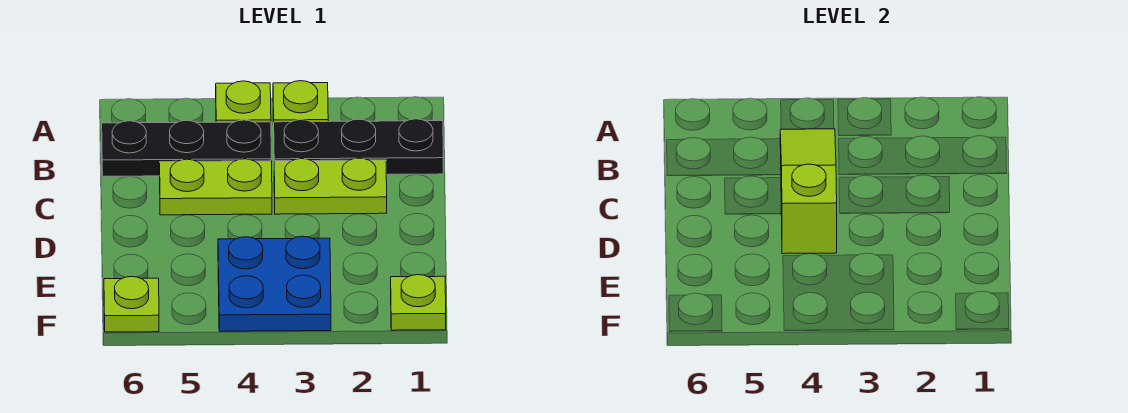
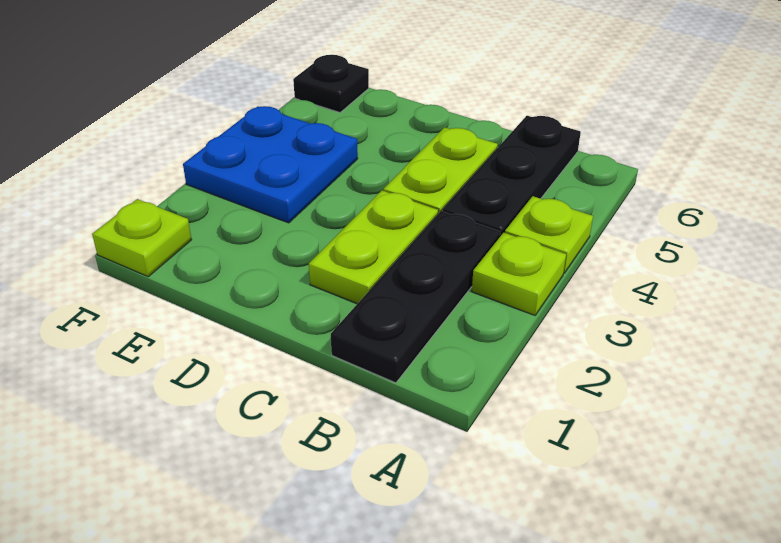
lime slope B4:D4 level 2 top D -> none
lime plate F6 level 1 -> black plate F6 level 1

